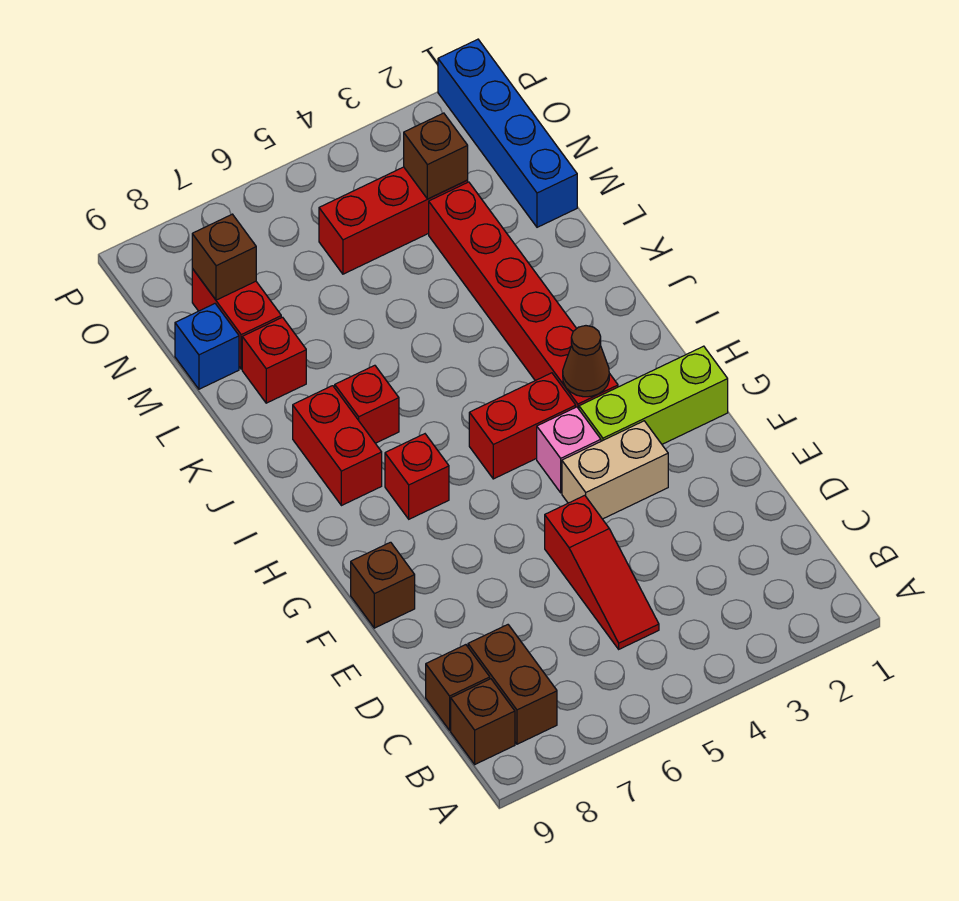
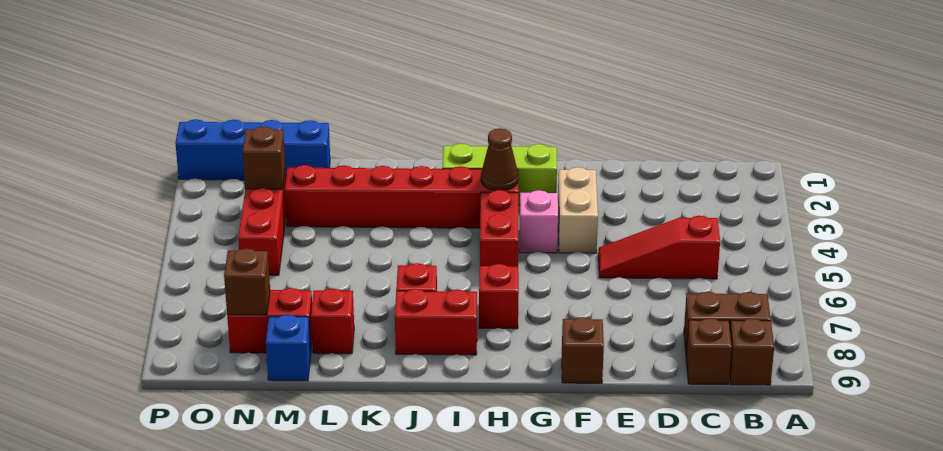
red slope C5:E5 level 1 top E -> red slope C5:E5 level 1 top C
lime brick G1:G3 level 1 -> lime brick G2:I2 level 1

